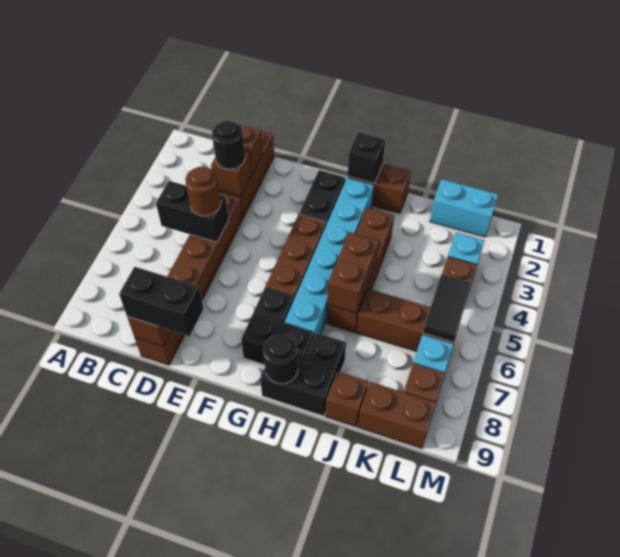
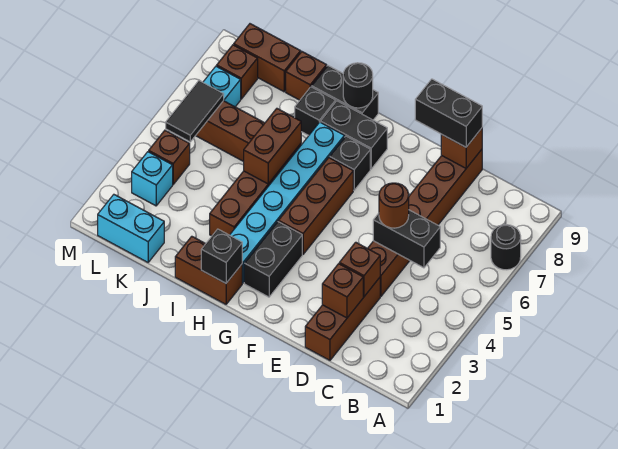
black round brick D3 level 3 -> black round brick A7 level 1

